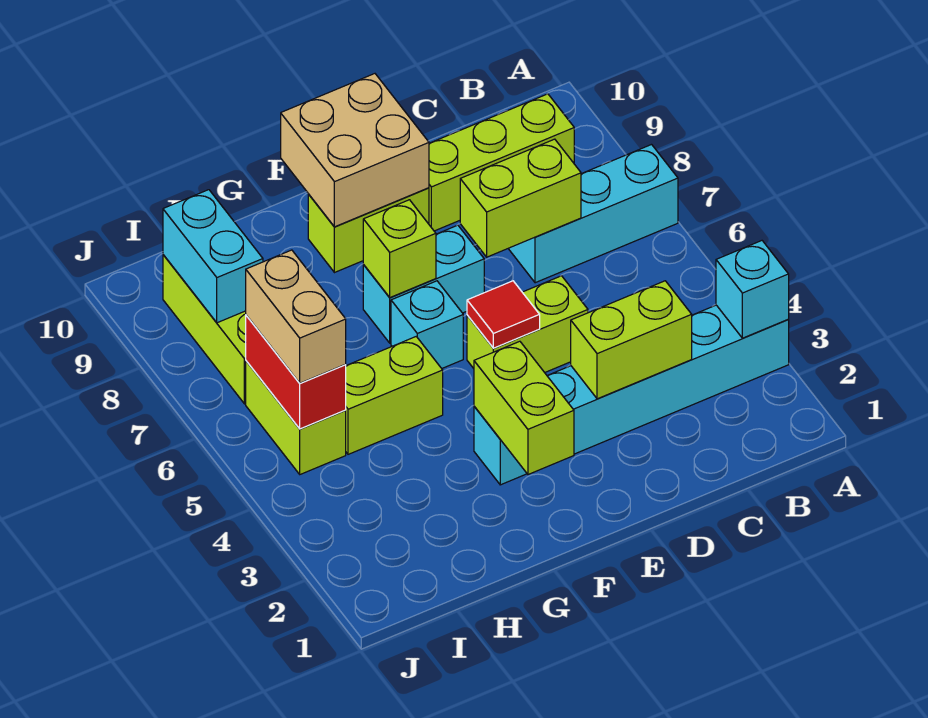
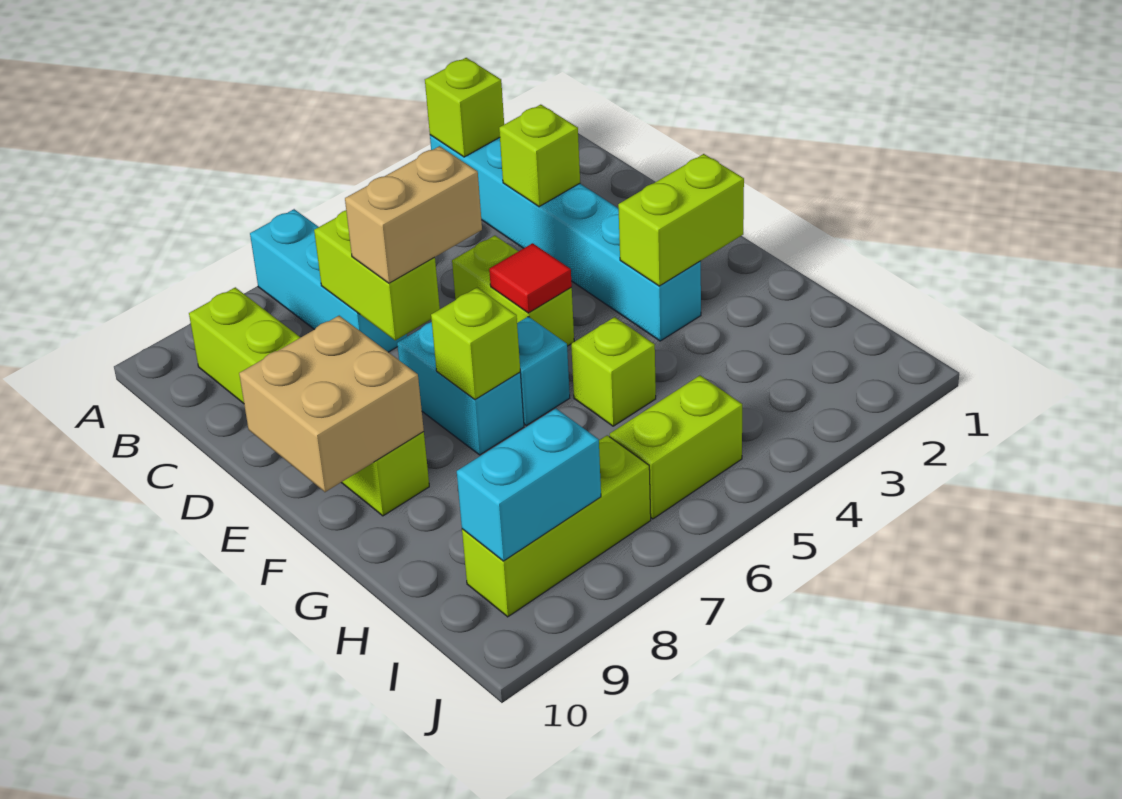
cyan brick A3 level 2 -> lime brick A3 level 2
lime brick C3:D3 level 2 -> lime brick C3 level 2
lime brick G5:H5 level 1 -> lime brick G5 level 1
red brick I5:I6 level 2 -> none
tan brick I5:I6 level 3 -> tan brick D6:D7 level 3

